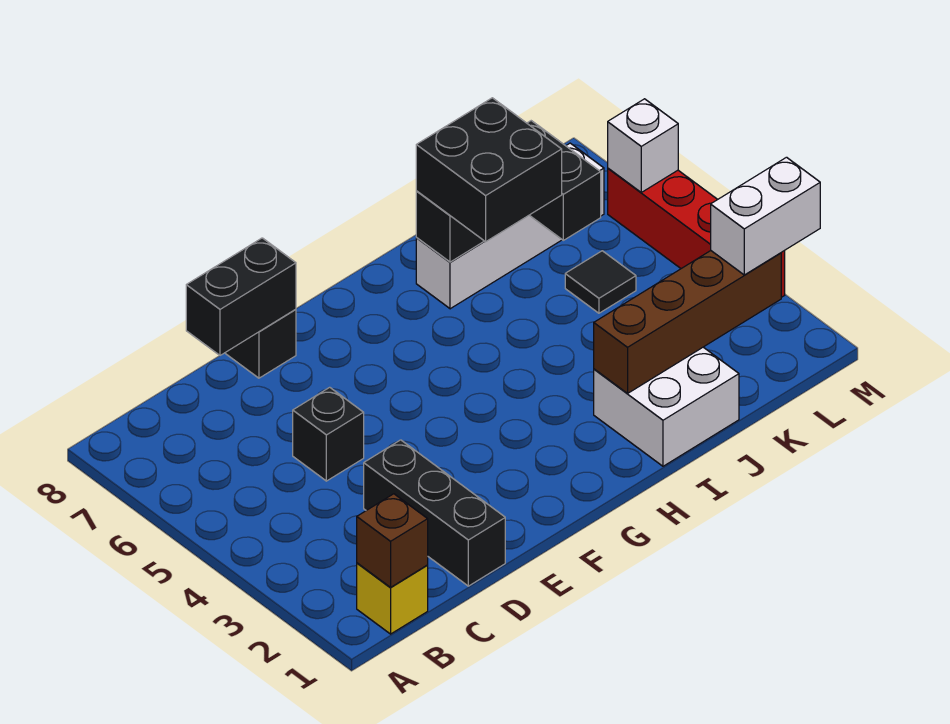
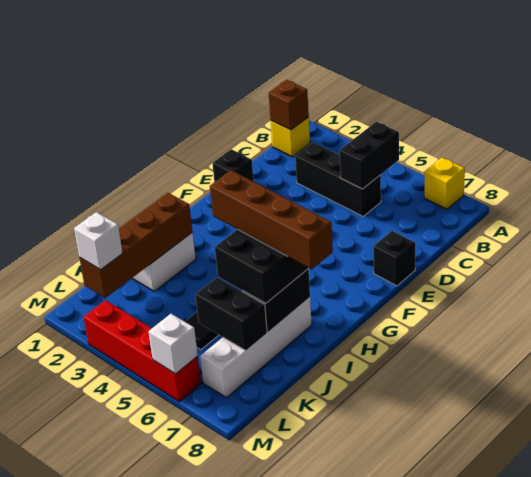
none -> yellow brick A7 level 1
black brick D1:D3 level 1 -> black brick C3:C5 level 1
black brick D5 level 1 -> black brick E1 level 1
black brick D8:E8 level 2 -> black brick B5:C5 level 2
none -> brown brick I5:I8 level 4
white brick L2:M2 level 3 -> white brick L2 level 3

